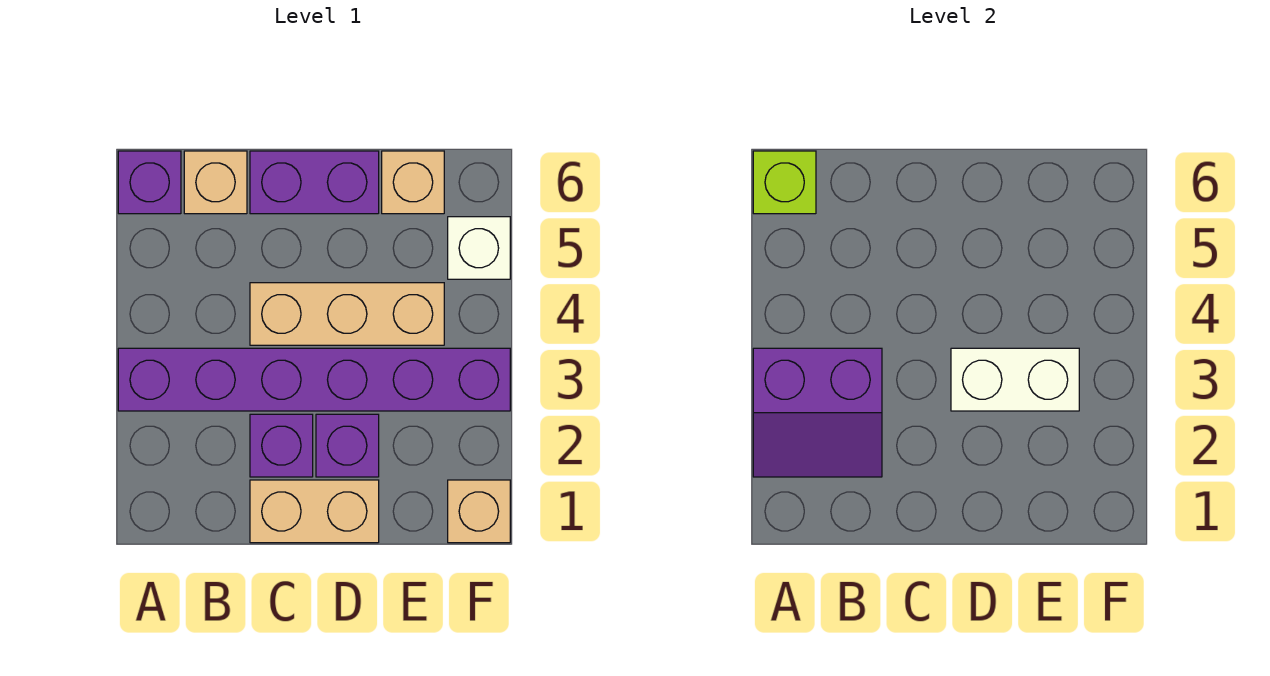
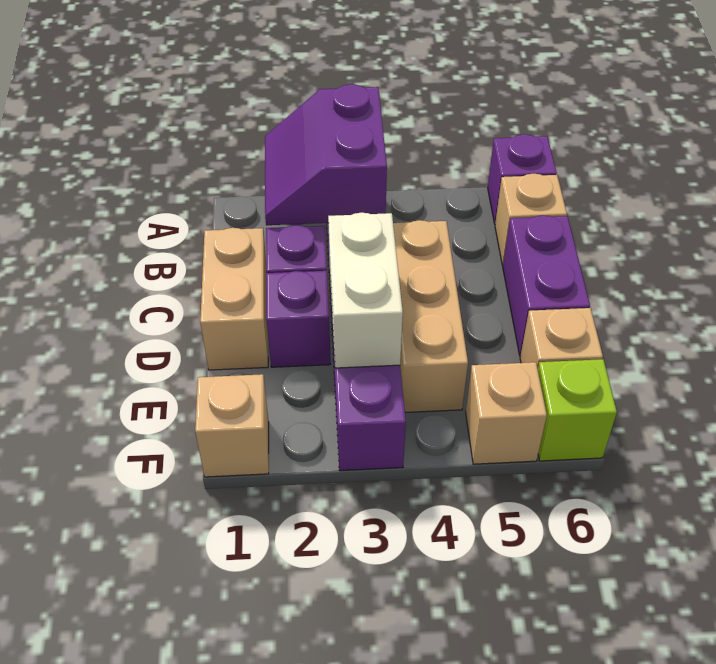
lime brick A6 level 2 -> lime brick F6 level 1
white brick F5 level 1 -> tan brick F5 level 1

